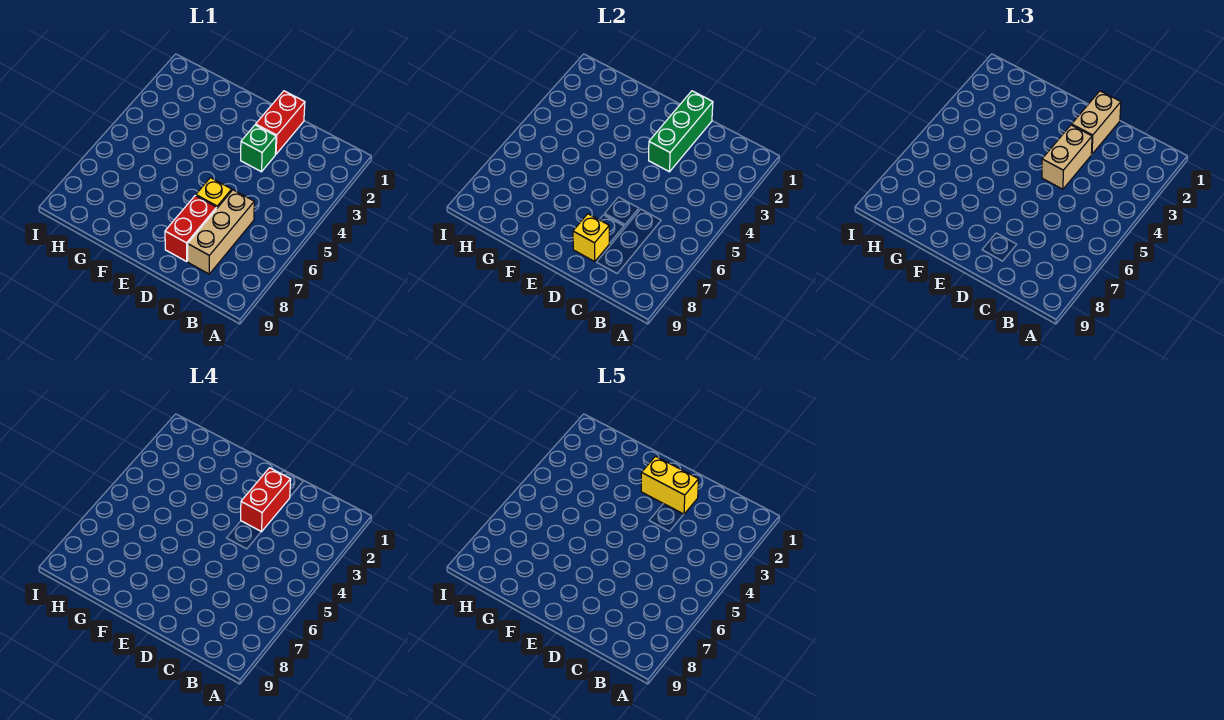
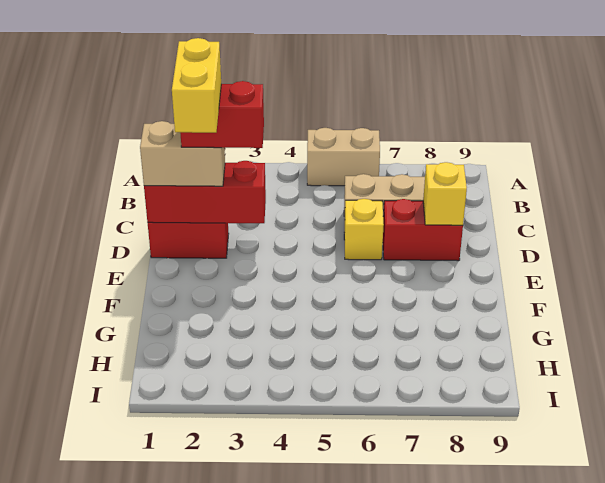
green brick D1:D3 level 2 -> red brick D1:D3 level 2
green brick D3 level 1 -> none
tan brick D3:D4 level 3 -> tan brick A5:A6 level 1

